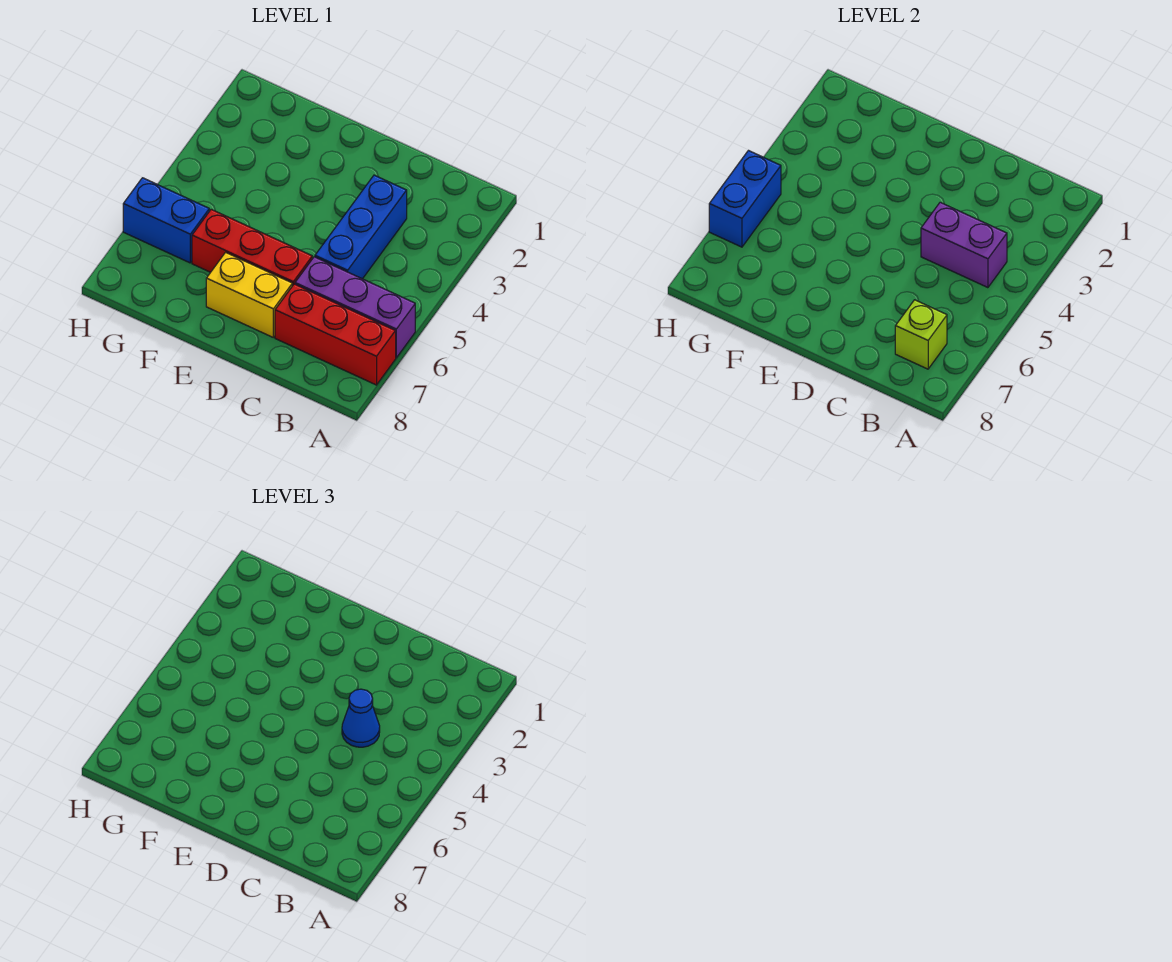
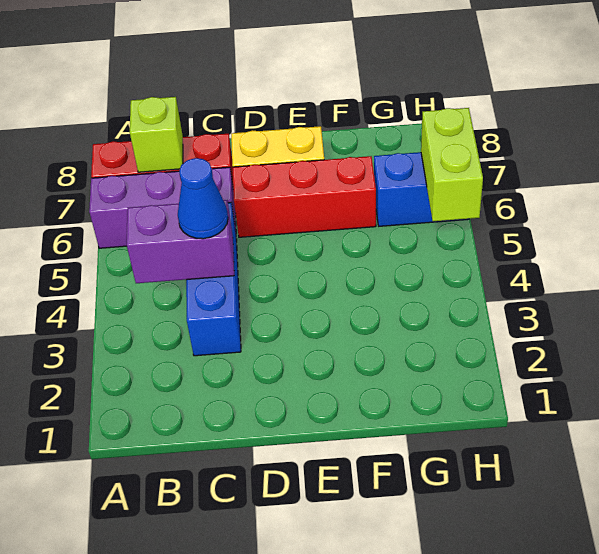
blue brick H5:H6 level 2 -> lime brick H5:H6 level 2

